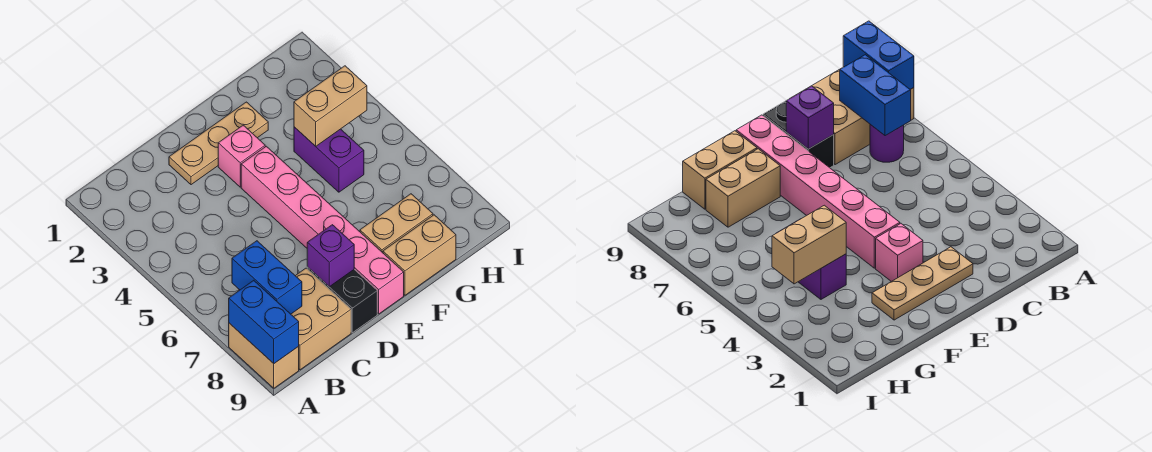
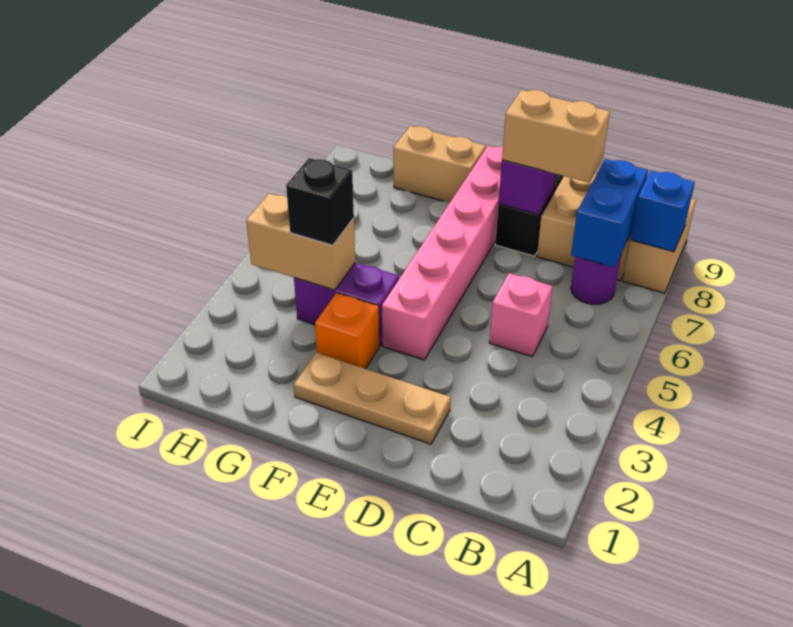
blue brick A8:A9 level 2 -> blue brick A8 level 2
pink brick E3 level 1 -> pink brick C5 level 1
none -> orange brick F3 level 1
tan brick F8:G8 level 1 -> tan brick C8:D8 level 3
purple brick G4:G5 level 1 -> purple brick F4:G4 level 1
none -> black brick G4 level 3

